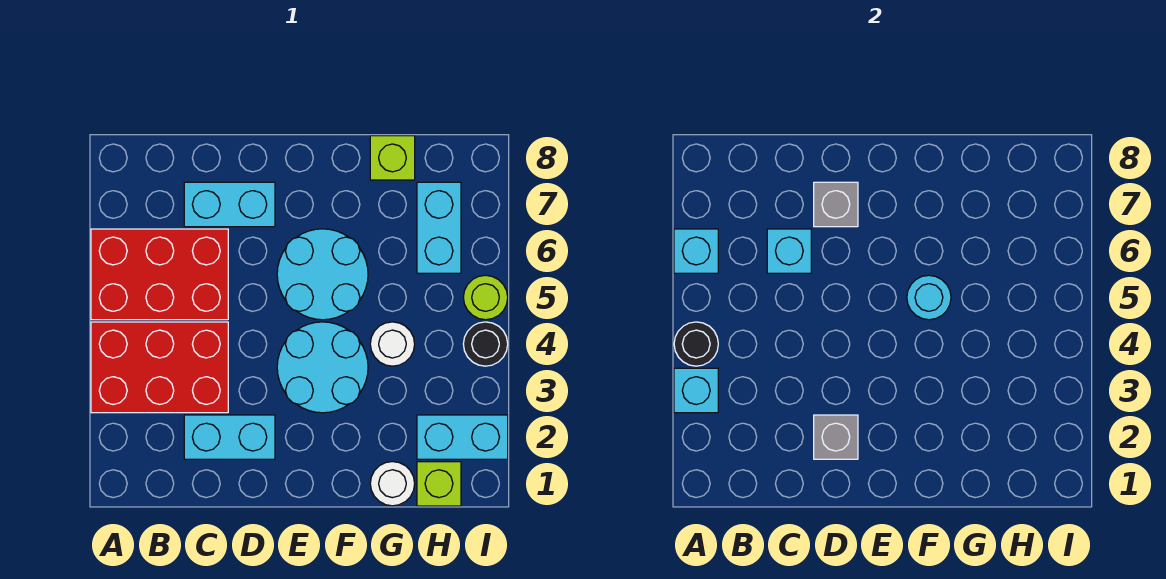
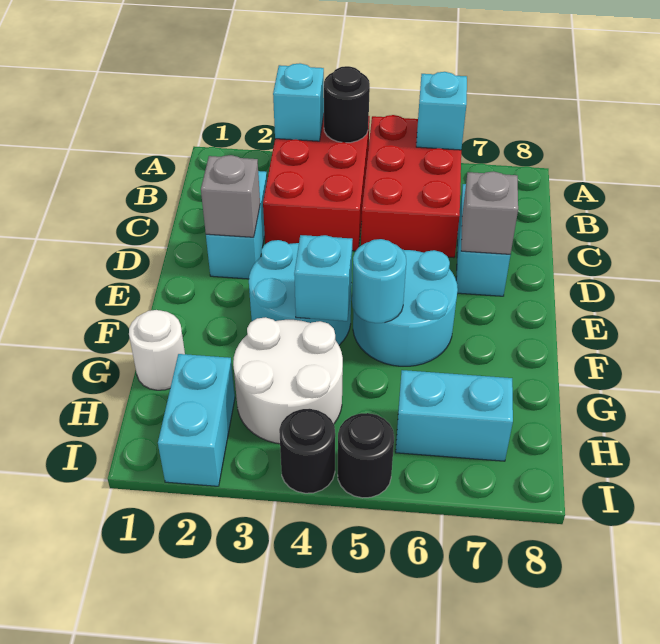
cyan brick C6 level 2 -> cyan brick F4 level 2
white round brick G4 level 1 -> white round brick G3:H4 level 1
lime brick G8 level 1 -> none
lime brick H1 level 1 -> none
lime round brick I5 level 1 -> black round brick I5 level 1

